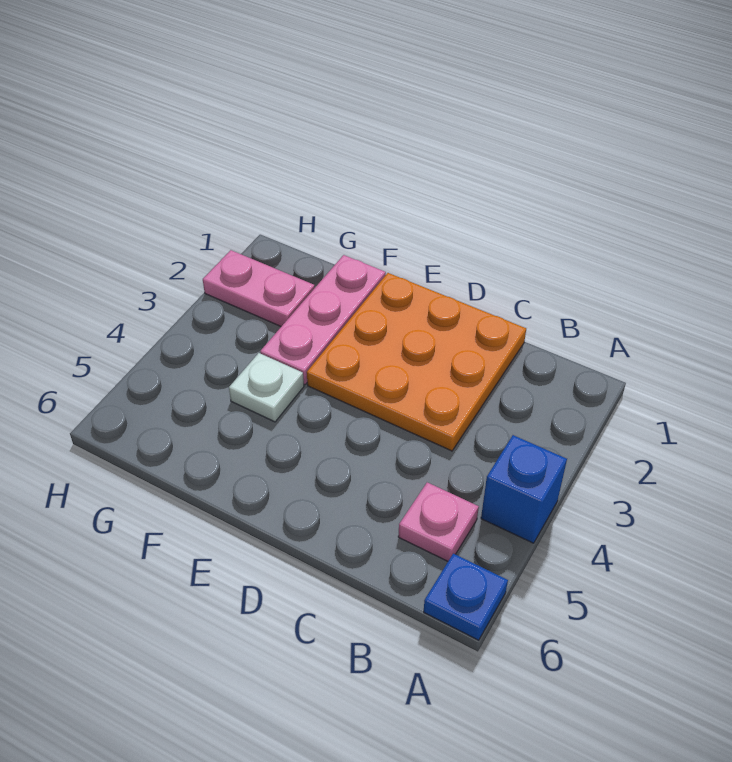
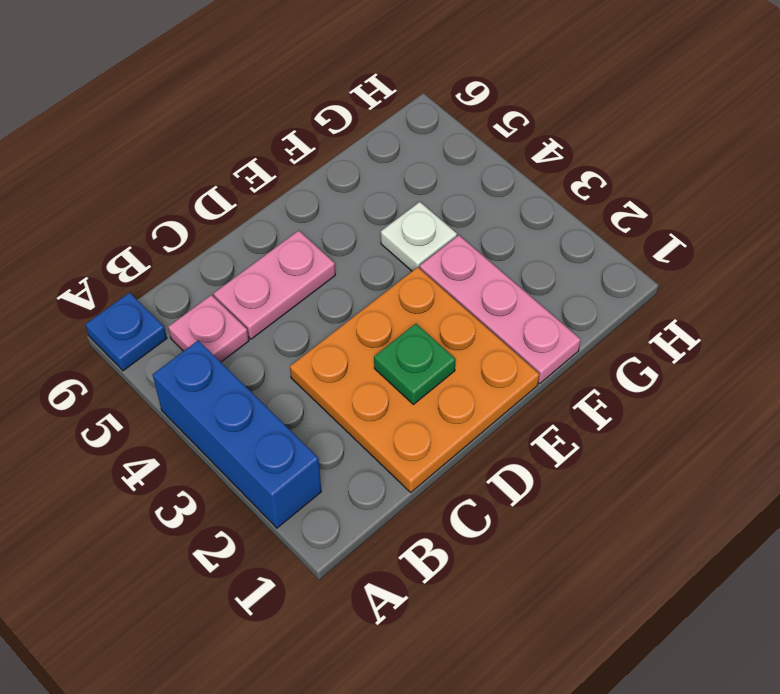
blue brick A4 level 1 -> blue brick A2:A4 level 1
none -> green plate D2 level 2
pink plate G2:H2 level 1 -> pink plate C5:D5 level 1

